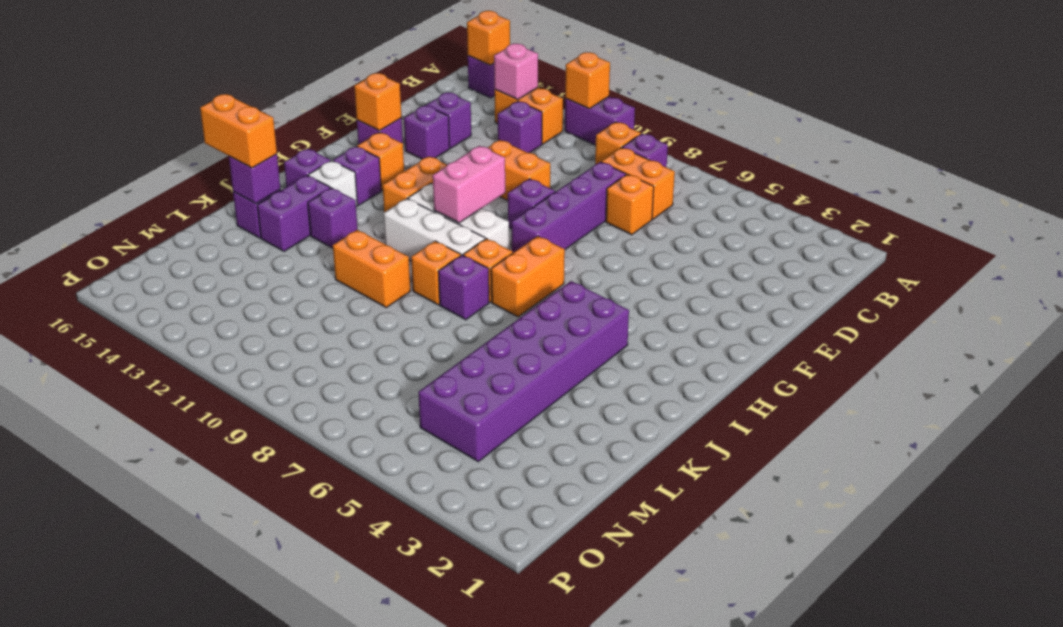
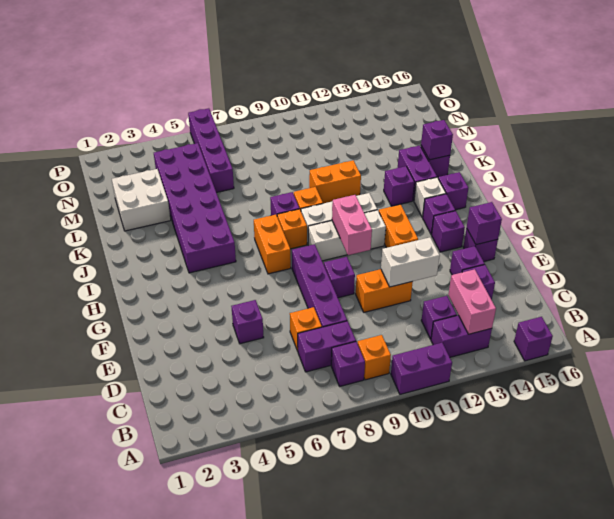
orange brick A11 level 2 -> none
orange brick A15 level 2 -> none
orange brick B12:B13 level 1 -> purple brick B12:B13 level 1
pink brick B13 level 2 -> pink brick B13:C13 level 2
orange brick C7:C8 level 1 -> purple brick C7:C8 level 1
none -> purple brick E5 level 1
none -> white brick E11:E12 level 2
orange brick F15 level 2 -> purple brick F15 level 2
orange brick G14 level 1 -> purple brick G14 level 1
orange brick K15:K16 level 3 -> none
none -> white brick L2:M3 level 1
none -> purple brick M6:P6 level 1

